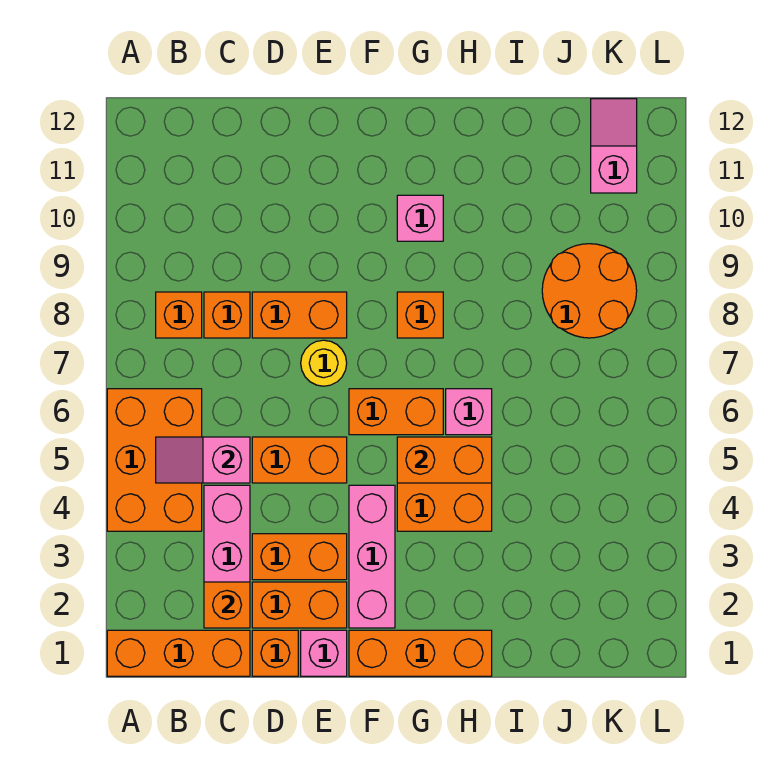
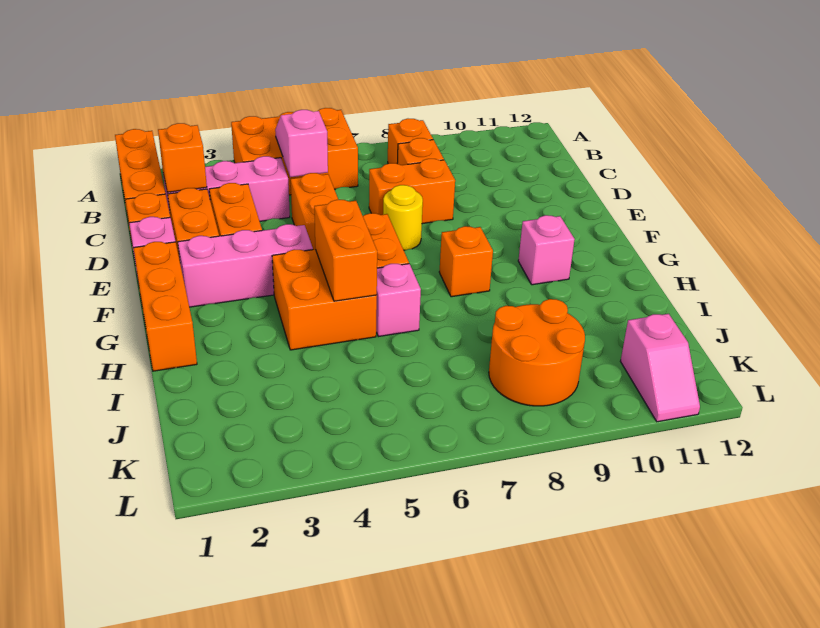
orange brick D8:E8 level 1 -> orange brick D7:D8 level 1
pink slope K11:K12 level 1 top 11 -> pink slope K11:L11 level 1 top K

